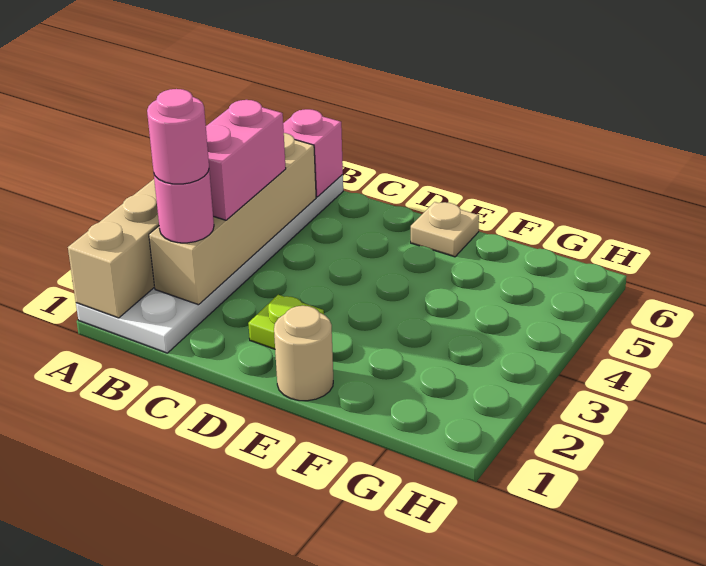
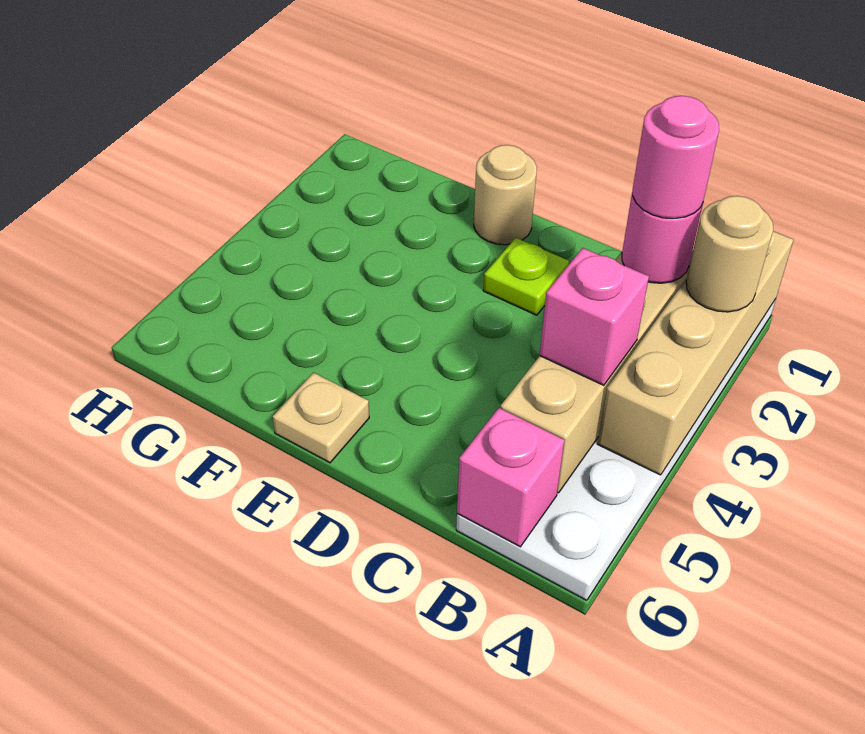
none -> tan round brick A2 level 3
pink brick B3:B4 level 3 -> pink brick B4 level 3

